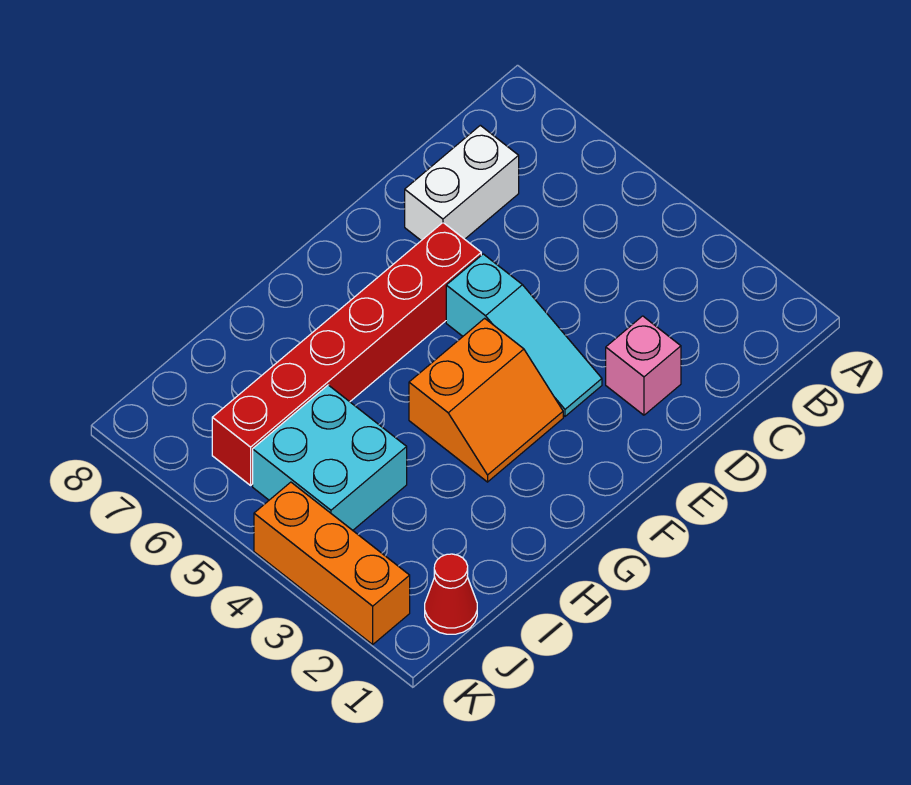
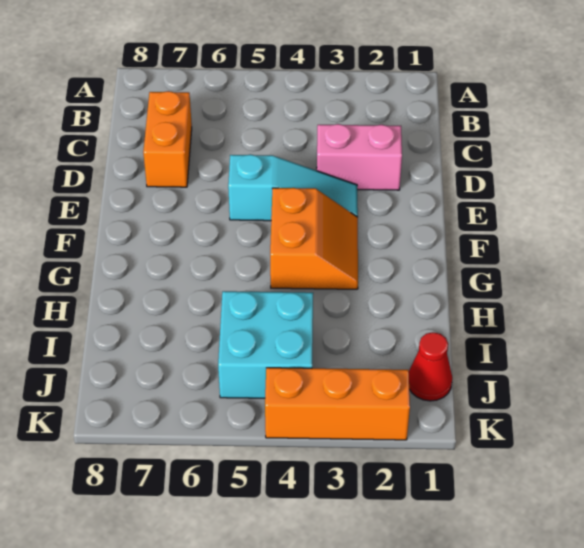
white brick C7:D7 level 1 -> orange brick C7:D7 level 1
pink brick D2 level 1 -> pink brick D2:D3 level 1
red brick E6:J6 level 1 -> none

